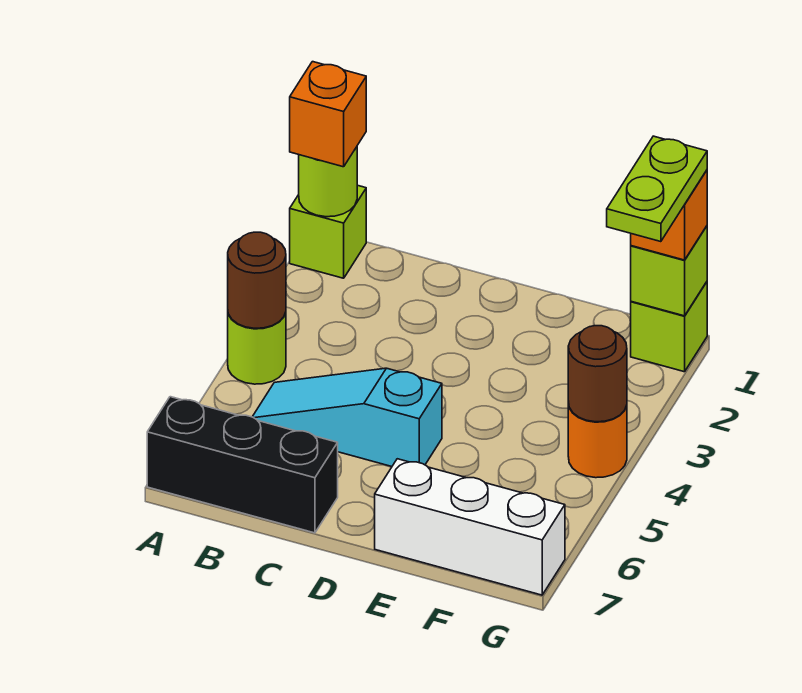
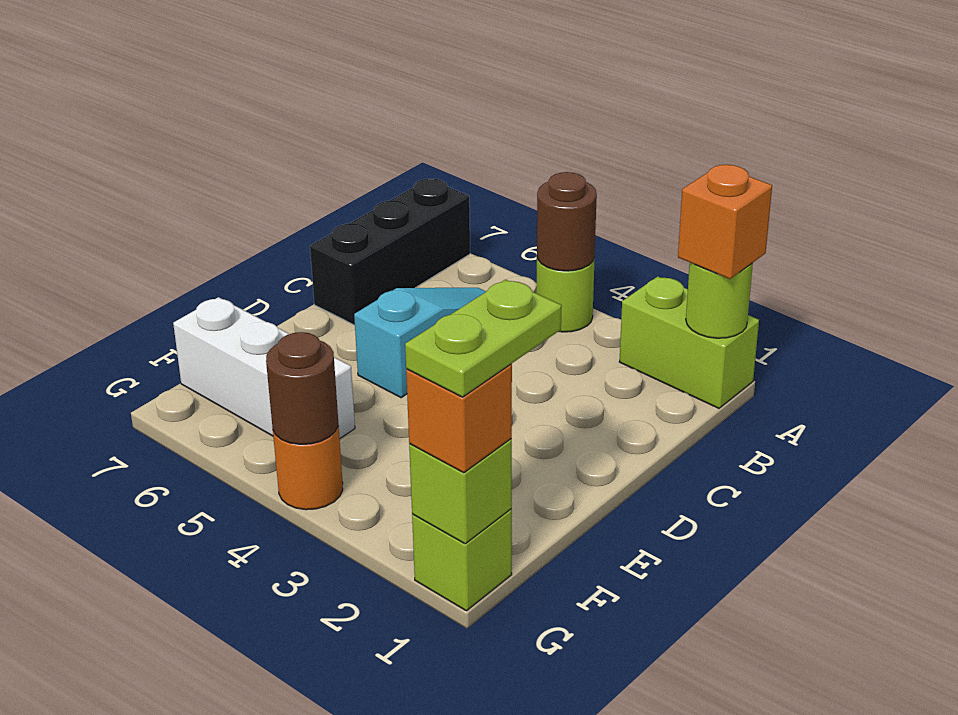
lime brick A1 level 1 -> lime brick A1:A2 level 1
white brick E7:G7 level 1 -> white brick F5:F7 level 1
lime plate G1:G2 level 4 -> lime plate F1:G1 level 4

